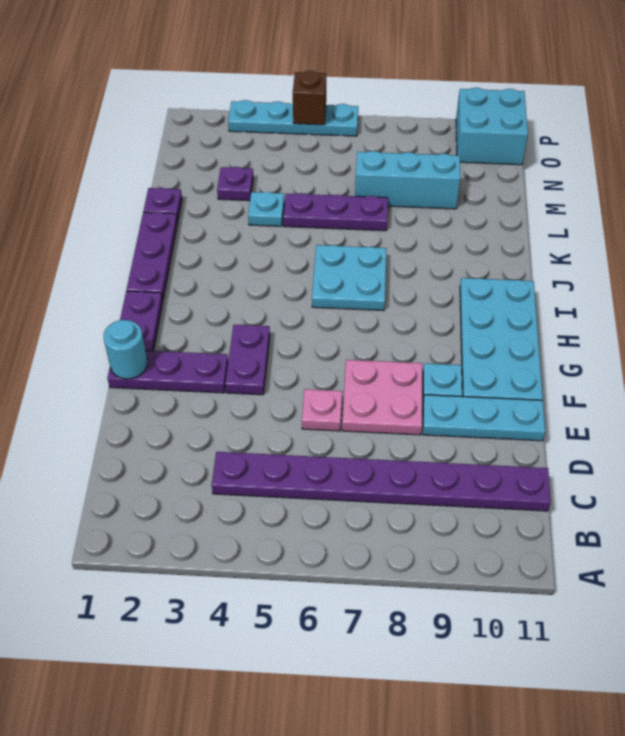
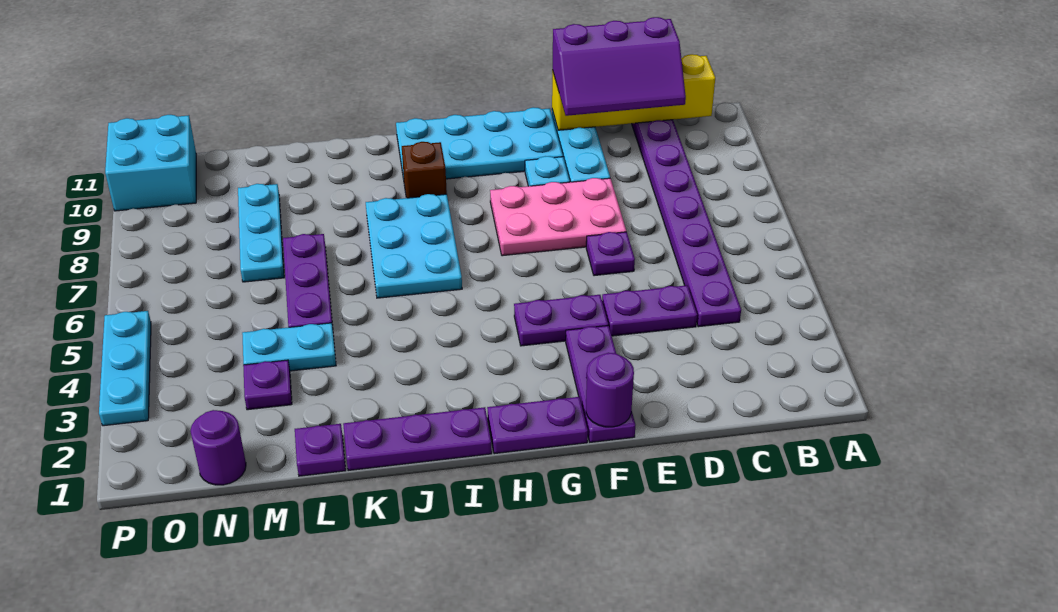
none -> yellow brick B11:E11 level 2
none -> purple slope C10:E11 level 3 top 11
none -> purple plate D4:E4 level 1
pink plate E6 level 1 -> purple plate E6 level 1
pink plate E7:F8 level 1 -> pink plate E7:G8 level 1
cyan round brick F1 level 2 -> purple round brick F1 level 2
cyan plate I6:J7 level 1 -> cyan plate I6:J8 level 1
cyan plate L4 level 1 -> cyan plate L4:M4 level 1
cyan brick M7:M9 level 1 -> cyan plate M7:M9 level 1
none -> purple round brick N1 level 1
cyan plate P3:P6 level 1 -> cyan plate P3:P5 level 1
brown brick P5 level 2 -> brown brick I9 level 1

